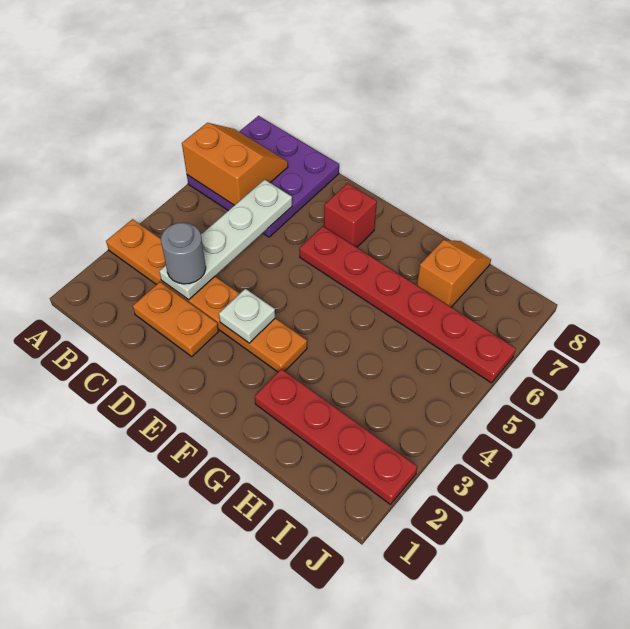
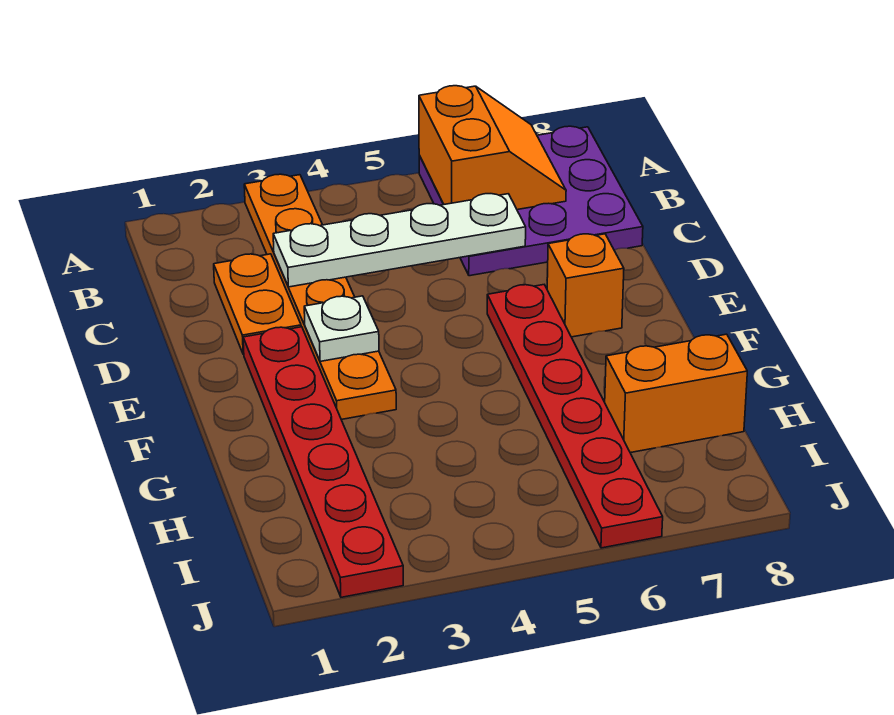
grey round brick C3 level 3 -> none
red brick E7 level 1 -> orange brick E7 level 1
red plate G2:J2 level 1 -> red plate E2:J2 level 1
orange slope H7:H8 level 1 top 7 -> orange brick H7:H8 level 1

